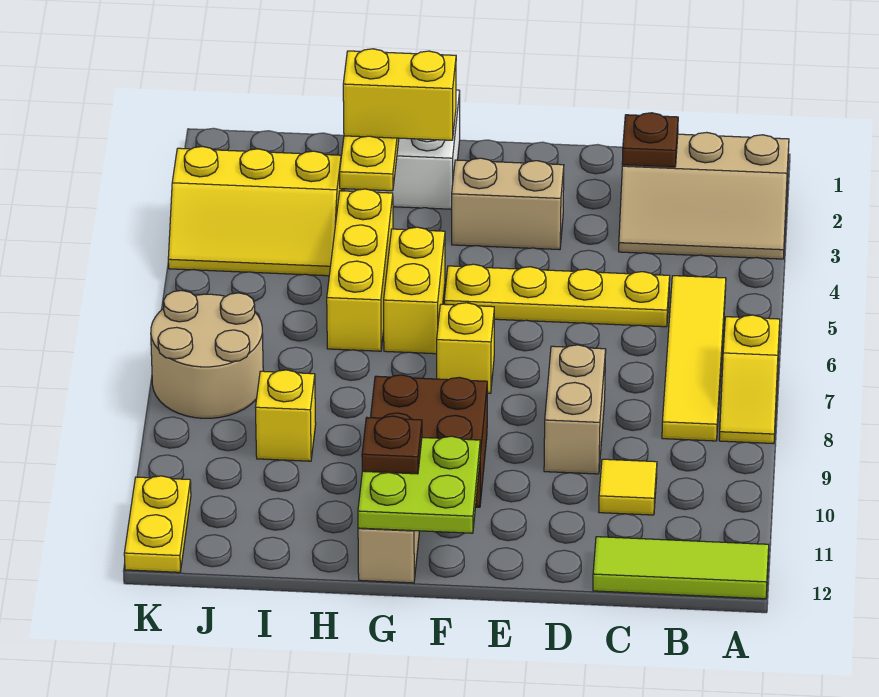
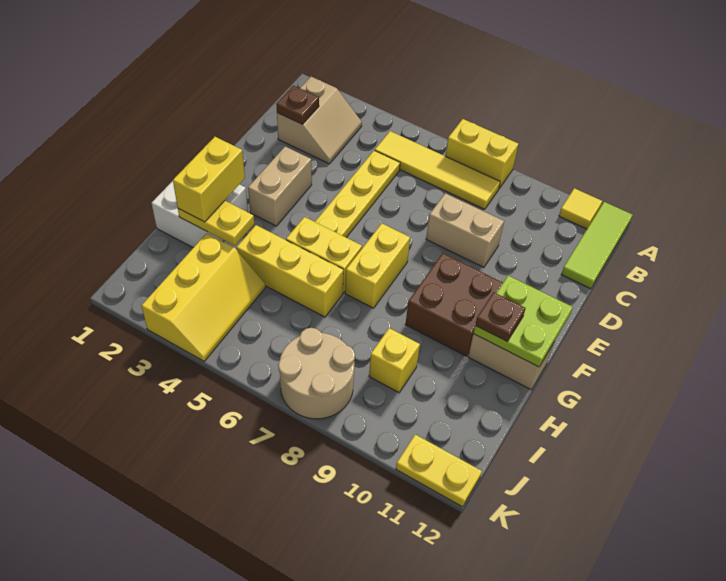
tan slope A2:C3 level 1 top 2 -> tan slope B2:C3 level 1 top 2
yellow slope A7:A8 level 1 top 7 -> yellow brick A7:A8 level 1
yellow tile C10 level 1 -> yellow tile A11 level 1
yellow brick F7 level 1 -> yellow brick F7:G7 level 1

